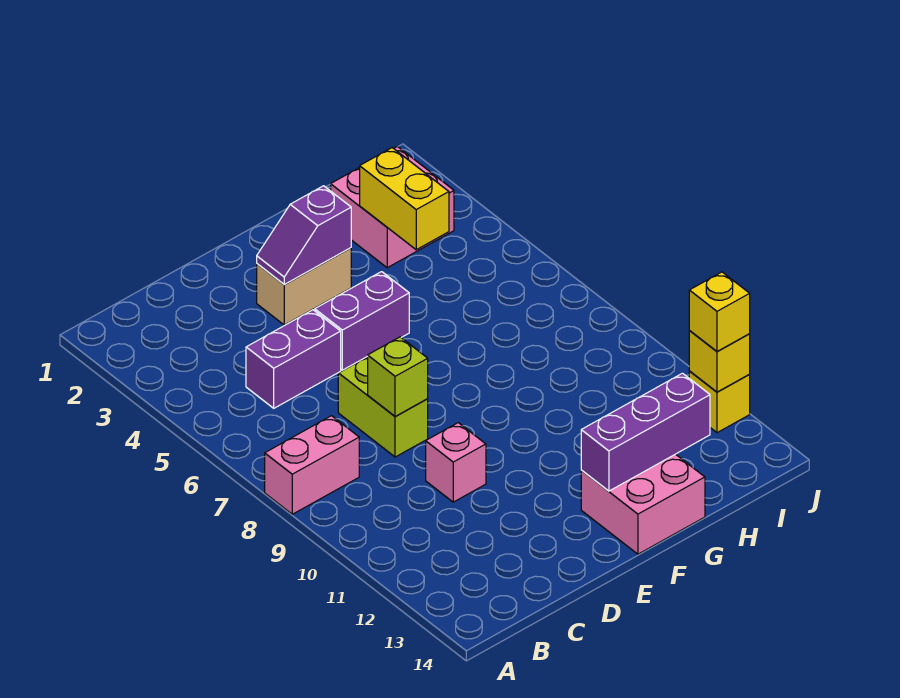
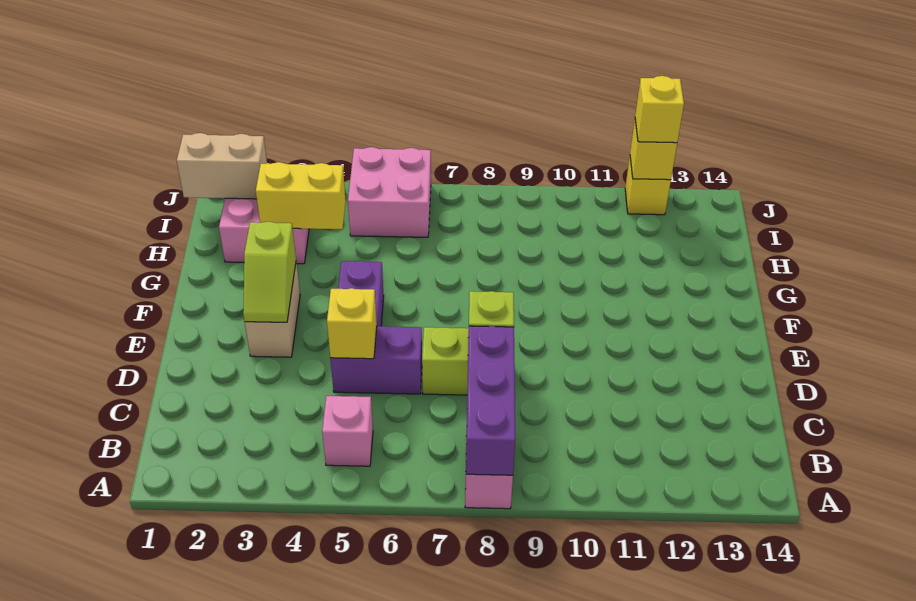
purple brick C5:D5 level 1 -> purple brick D5:D6 level 1
none -> yellow brick D5 level 2
pink brick D10 level 1 -> pink brick B5 level 1
purple slope E3:F3 level 2 top F -> lime slope E3:F3 level 2 top F
pink brick F13:G14 level 1 -> pink brick I5:J6 level 1
purple brick F13:H13 level 2 -> purple brick A8:C8 level 2
none -> tan brick I1:I2 level 2

